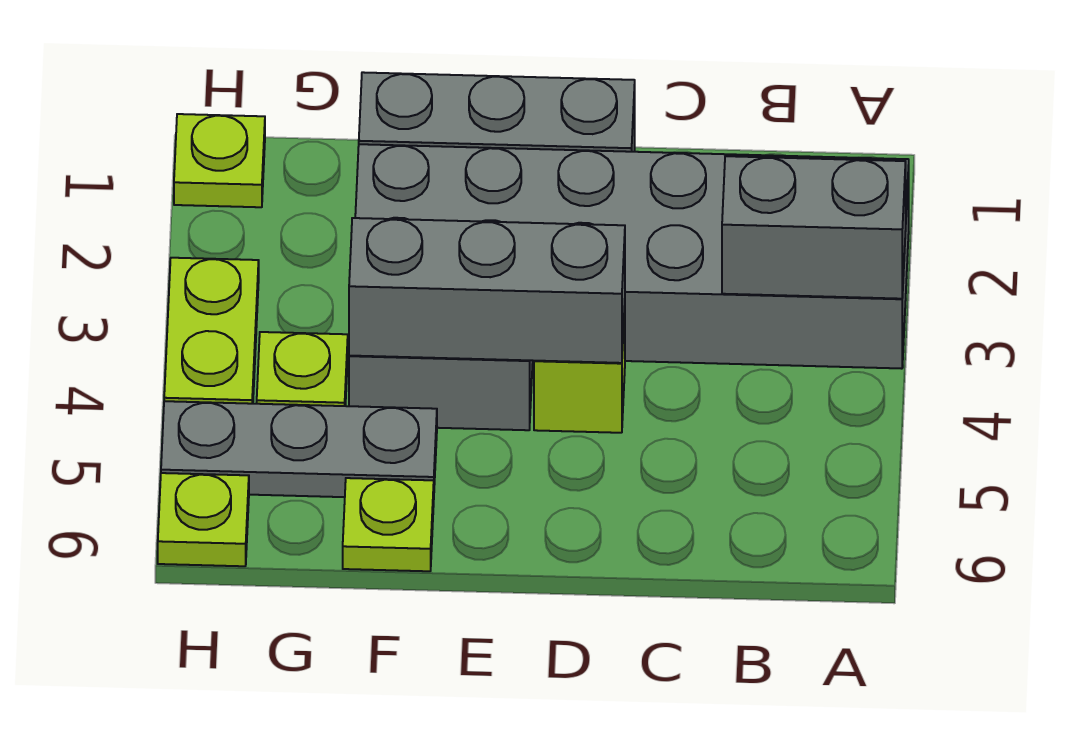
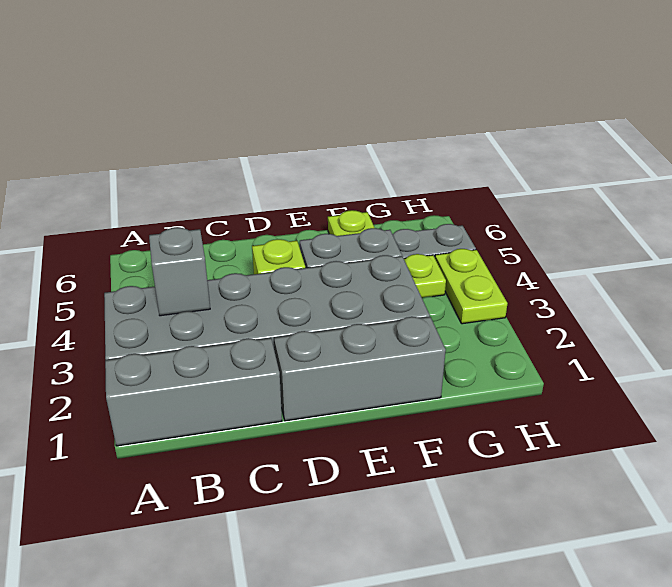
grey brick A3:B3 level 2 -> grey brick B3 level 2
grey brick D4:F4 level 2 -> grey brick A1:C1 level 1
lime plate H1 level 1 -> none
lime plate H6 level 1 -> none

